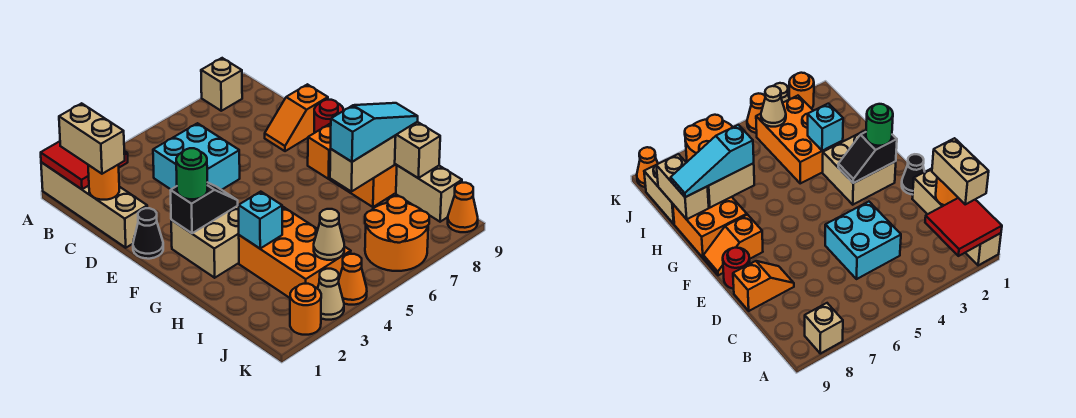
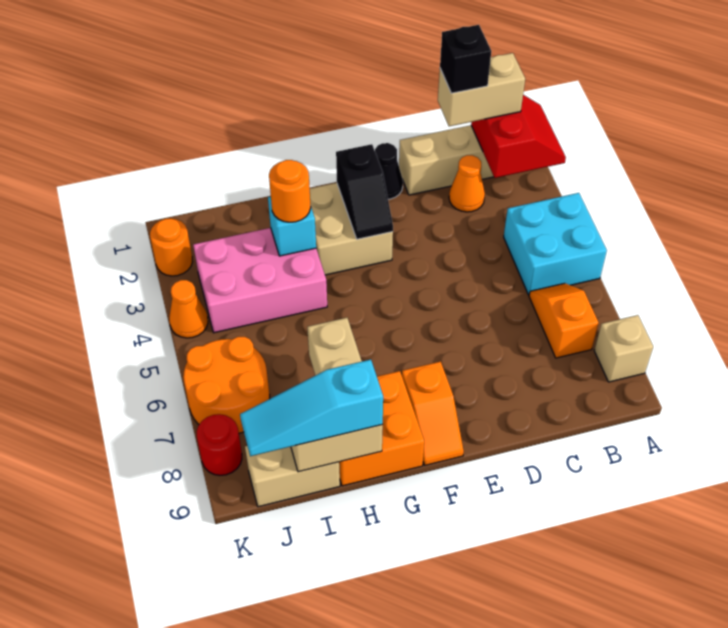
red tile A1:B2 level 2 -> red slope A1:B2 level 2 top B
orange round brick C1 level 2 -> orange round brick H3 level 3
none -> black brick C1 level 4
cyan brick C4:D5 level 1 -> cyan brick A4:B5 level 1
orange slope D8:D9 level 1 top 9 -> orange slope B6:B7 level 1 top 7
red round brick E9 level 1 -> red round brick K8 level 1
green round brick F2 level 3 -> none
orange brick H3:J4 level 1 -> pink brick H3:J4 level 1
cyan slope H7:H9 level 3 top 7 -> cyan slope H9:J9 level 3 top H
tan cone J4 level 2 -> none
tan cone K3 level 1 -> none
orange cone K9 level 1 -> orange cone C2 level 1

